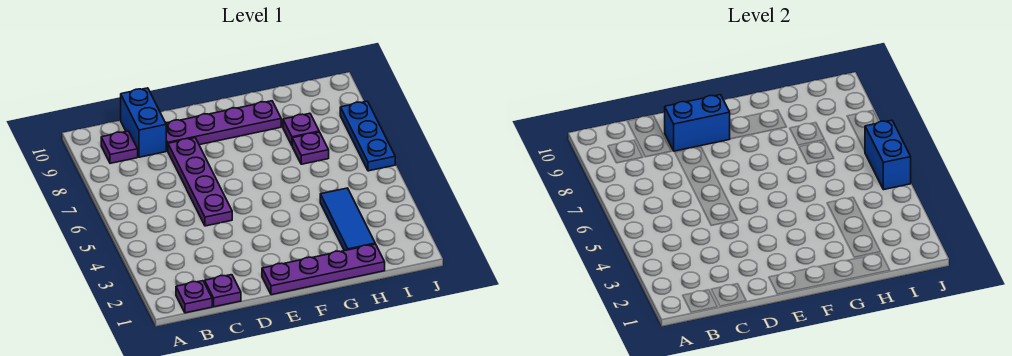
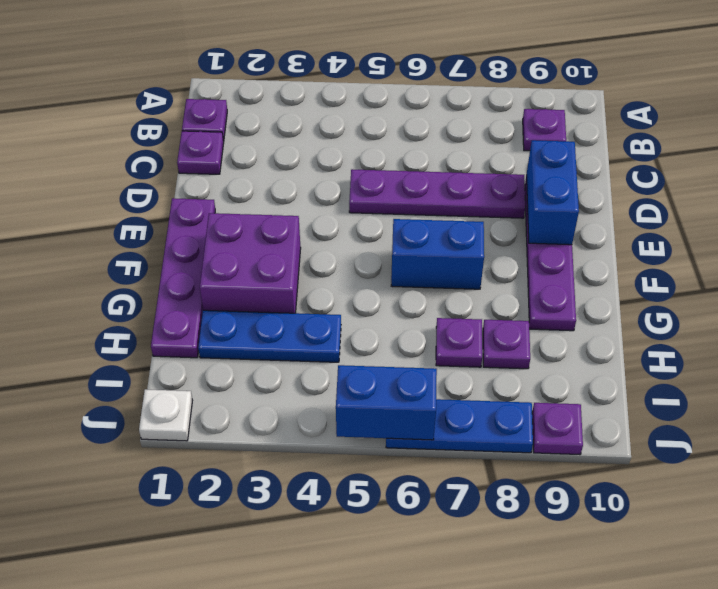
blue brick C9:C10 level 1 -> blue brick F6:F7 level 1
none -> purple brick F2:G3 level 1
blue tile H2:H4 level 1 -> blue plate H2:H4 level 1
none -> white plate J1 level 1
none -> purple plate J9 level 1

